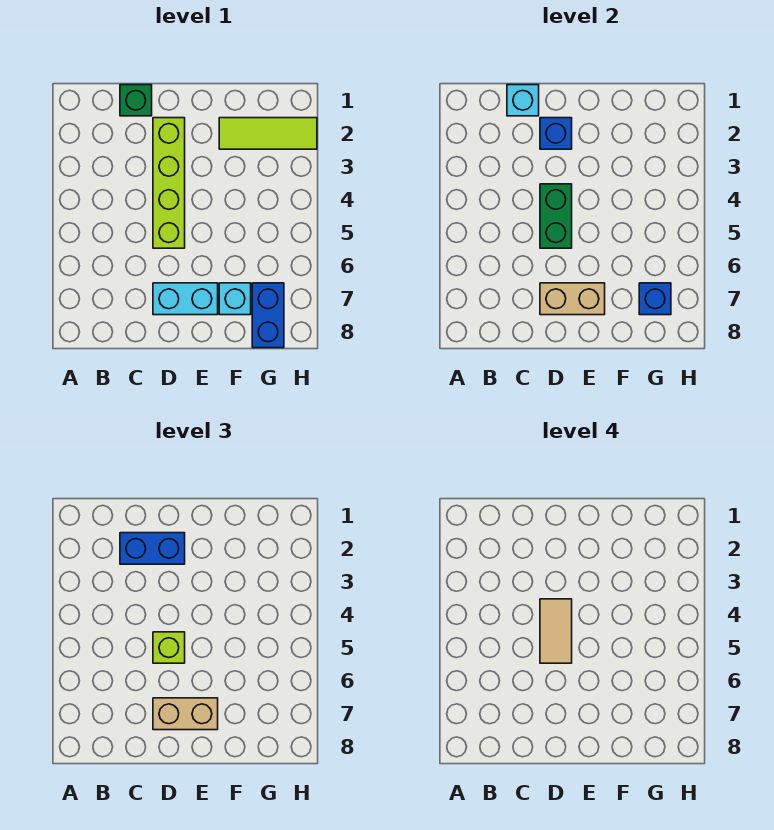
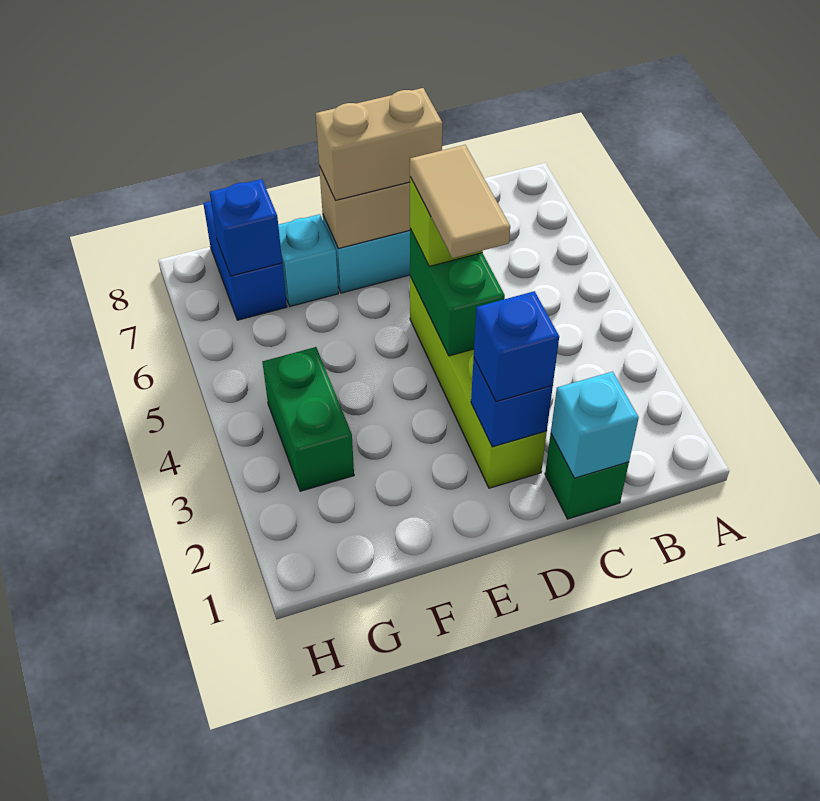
blue brick C2:D2 level 3 -> blue brick D2 level 3
lime tile F2:H2 level 1 -> none
none -> green brick G3:G4 level 1

